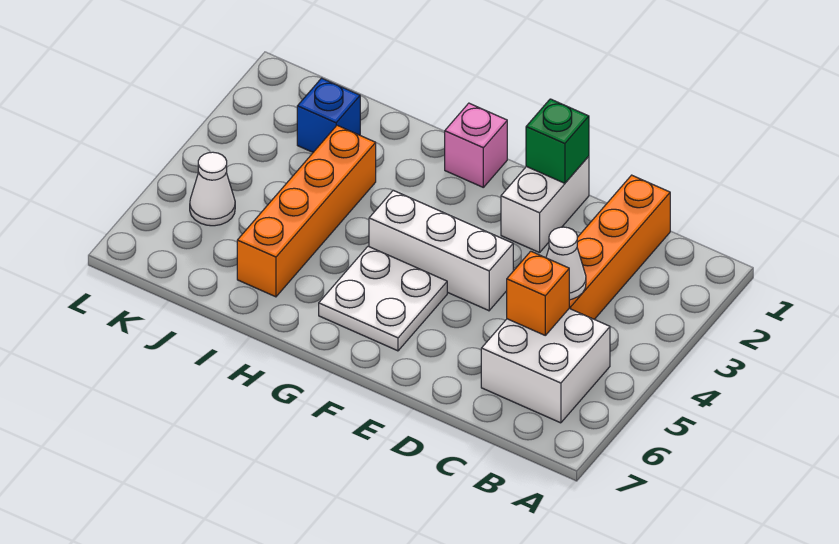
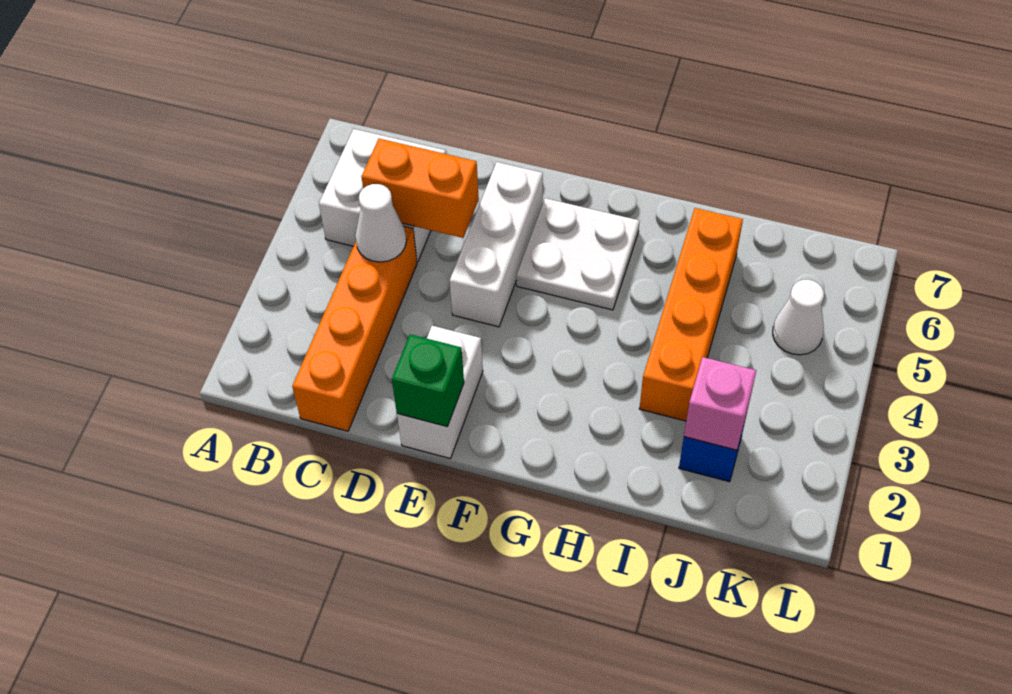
orange brick C5 level 2 -> orange brick C5:D5 level 2
white brick E4:G4 level 1 -> white brick E4:E6 level 1
pink brick G1 level 1 -> pink brick J2 level 2

